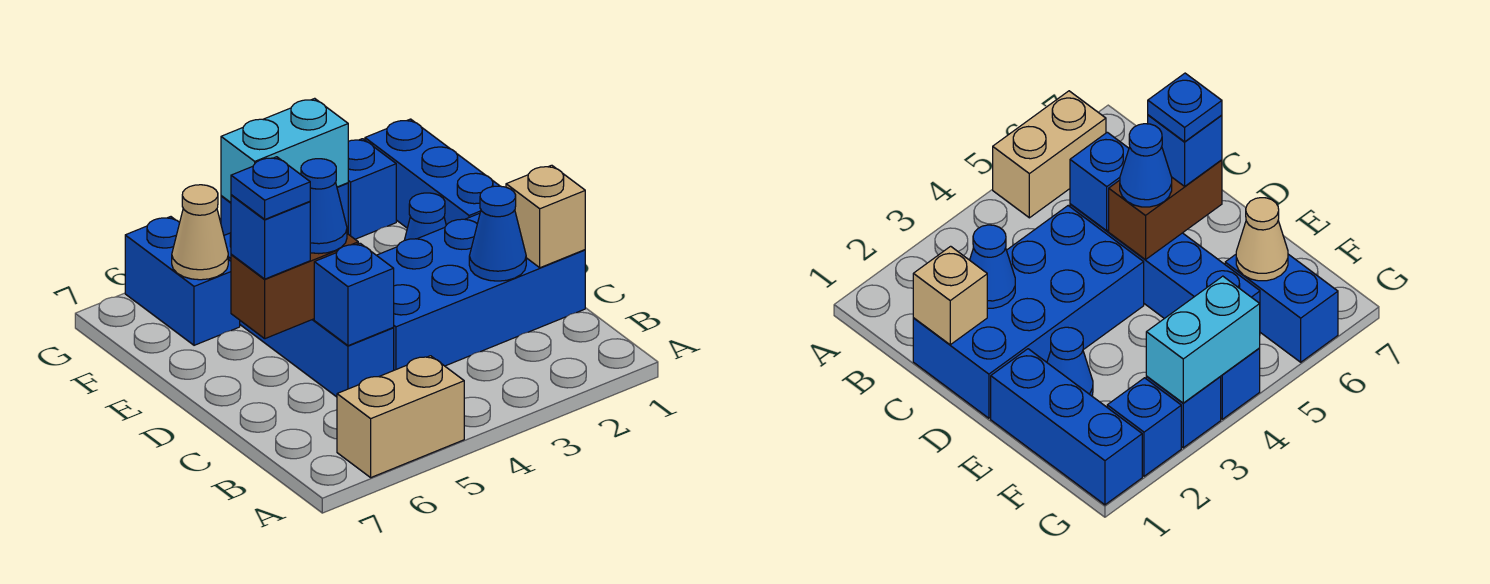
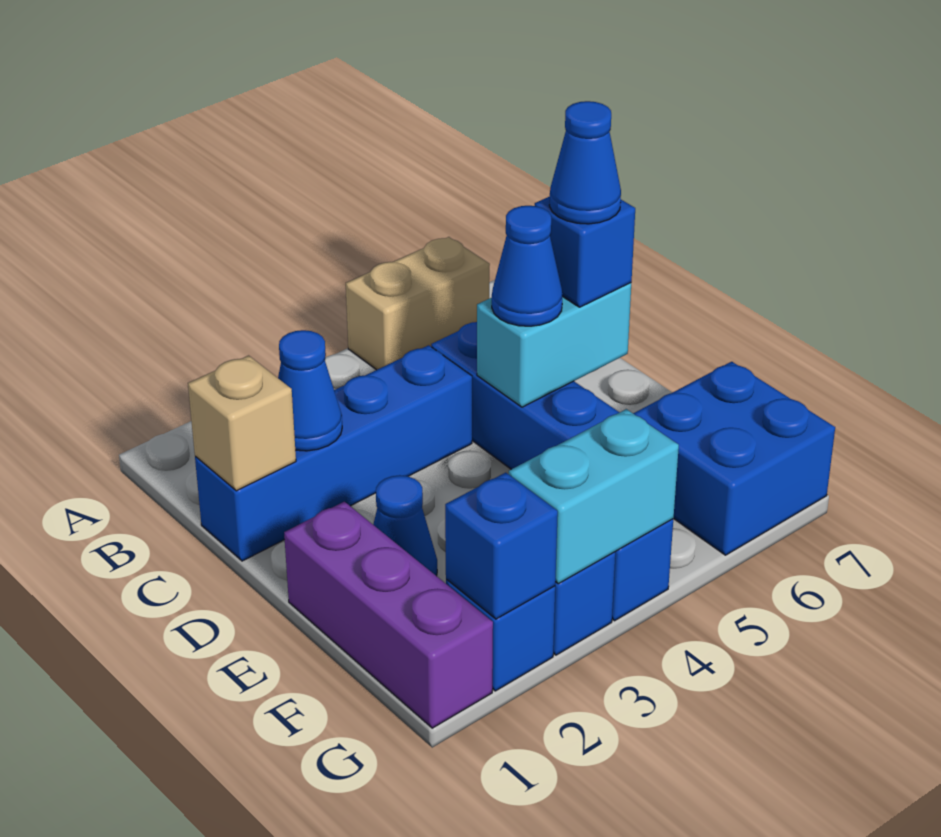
blue brick C1:D4 level 1 -> blue brick C1:C4 level 1
blue brick C5 level 2 -> blue brick G2 level 2
brown brick D5:D6 level 2 -> cyan brick D5:D6 level 2
blue plate D6 level 4 -> blue cone D6 level 4
blue brick E1:G1 level 1 -> purple brick E1:G1 level 1
blue brick F6:G6 level 1 -> blue brick F6:G7 level 1
tan cone F6 level 2 -> none

